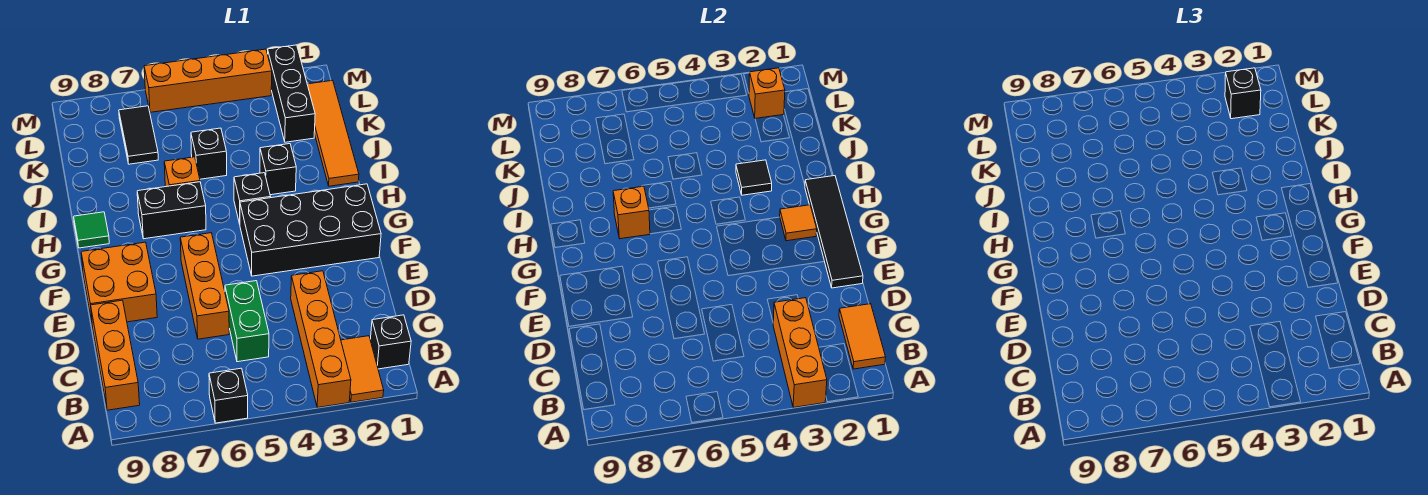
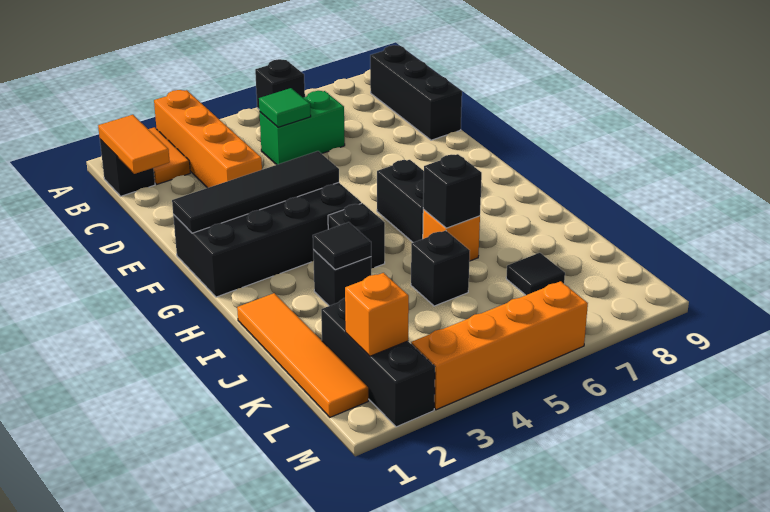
orange brick A3:C3 level 2 -> none
orange brick B9:D9 level 1 -> black brick B9:D9 level 1
green brick C5:D5 level 1 -> green brick C5:C6 level 1
orange brick D6:F6 level 1 -> none
black tile E1:H1 level 2 -> black tile F1:F4 level 2
orange brick E8:F9 level 1 -> none
orange tile G2 level 2 -> none
black brick H6:H7 level 1 -> black brick G6:H6 level 1
orange brick H7 level 2 -> none
green tile H9 level 1 -> green tile C5 level 2
black tile K7:L7 level 1 -> black tile K7 level 1
black brick L2 level 3 -> black brick I6 level 2

